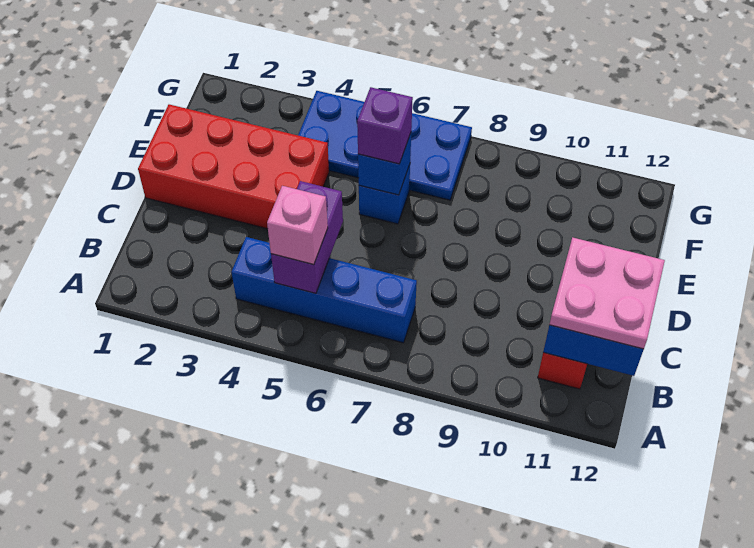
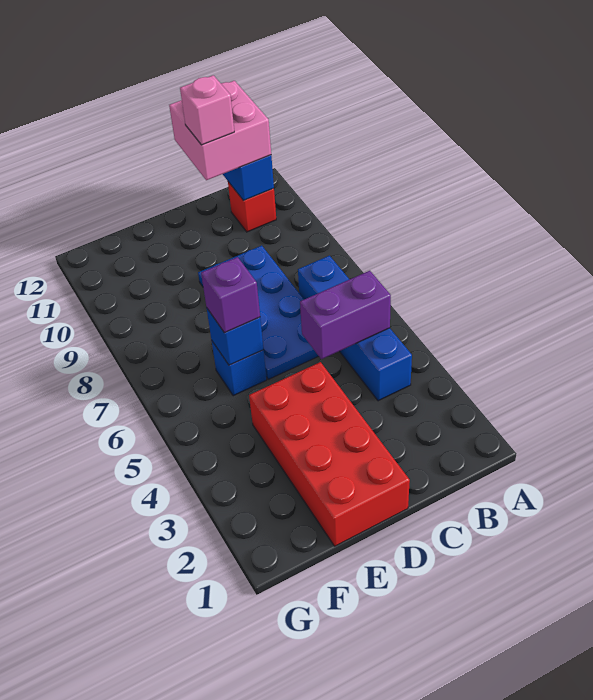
pink brick B5 level 3 -> pink brick C11 level 4
pink plate B11:C12 level 3 -> pink brick B11:C12 level 3
blue plate F4:G7 level 1 -> blue plate C6:D9 level 1

